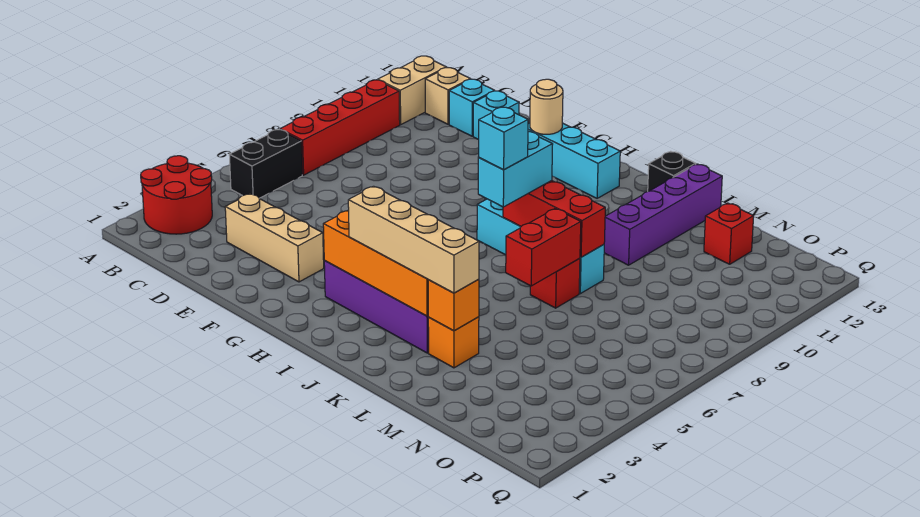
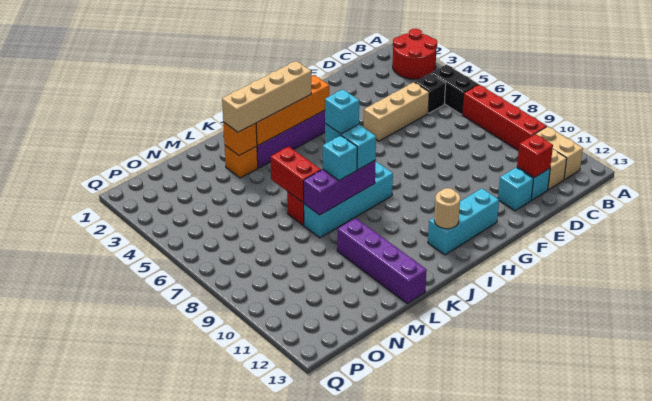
tan brick D3:F3 level 1 -> tan brick D5:F5 level 1
tan round brick G12 level 2 -> tan round brick I12 level 2
red brick J8:L8 level 2 -> purple brick J8:L8 level 2
none -> cyan brick K8 level 3
black brick K13 level 1 -> black brick C5 level 1
red brick N12 level 1 -> red brick D12 level 2

